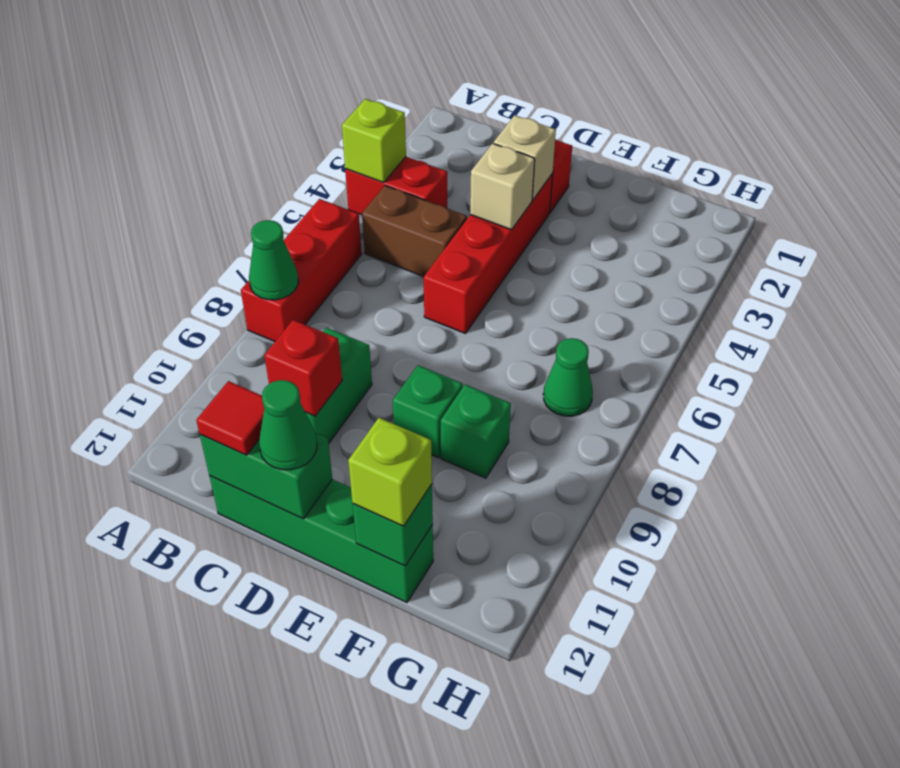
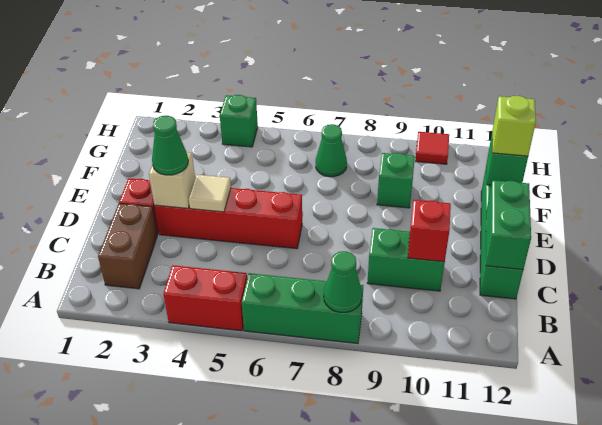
red brick A4:B4 level 1 -> red brick A4:A5 level 1
lime brick A4 level 2 -> none
red brick A6:A8 level 1 -> green brick A6:A8 level 1
brown brick B5:C5 level 1 -> brown brick B2:C2 level 1
red tile C12 level 3 -> red tile H10 level 1
tan brick D4 level 2 -> tan tile D4 level 2
green cone D12 level 3 -> green cone D3 level 3
green brick E9 level 1 -> green brick H4 level 1

